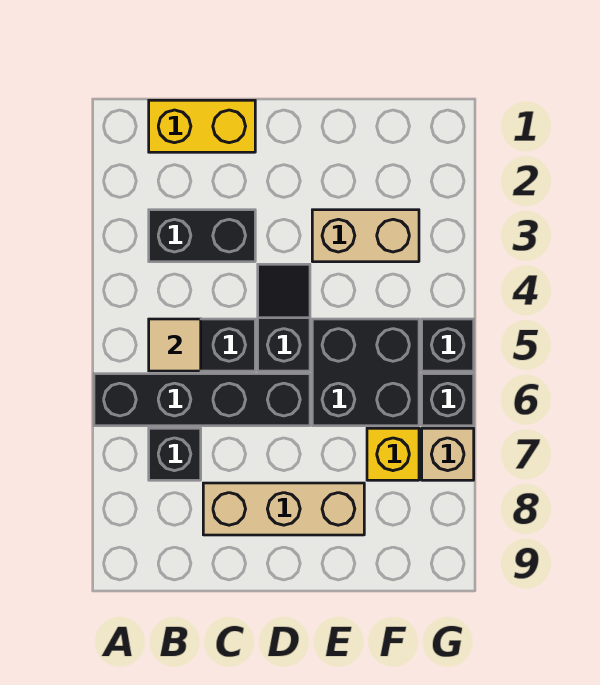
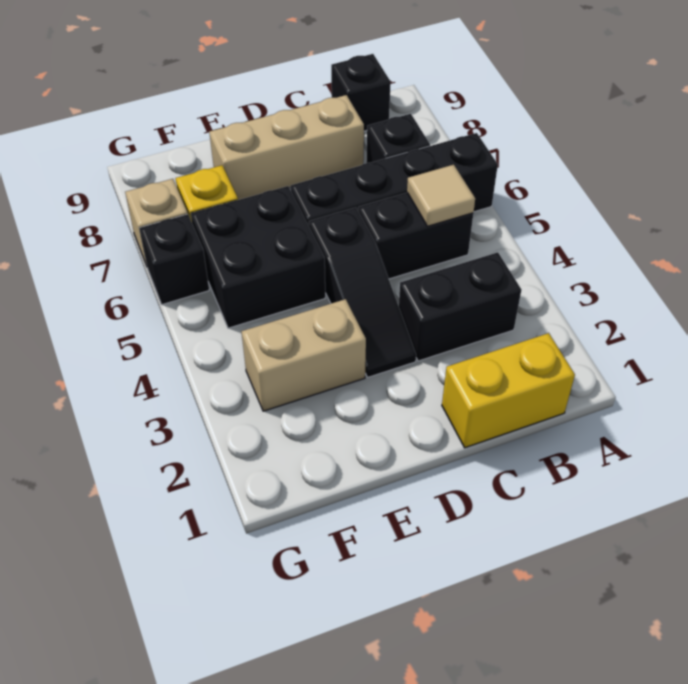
black slope D4:D5 level 1 top 5 -> black slope D3:D5 level 1 top 5
black brick G5 level 1 -> black brick B9 level 1

